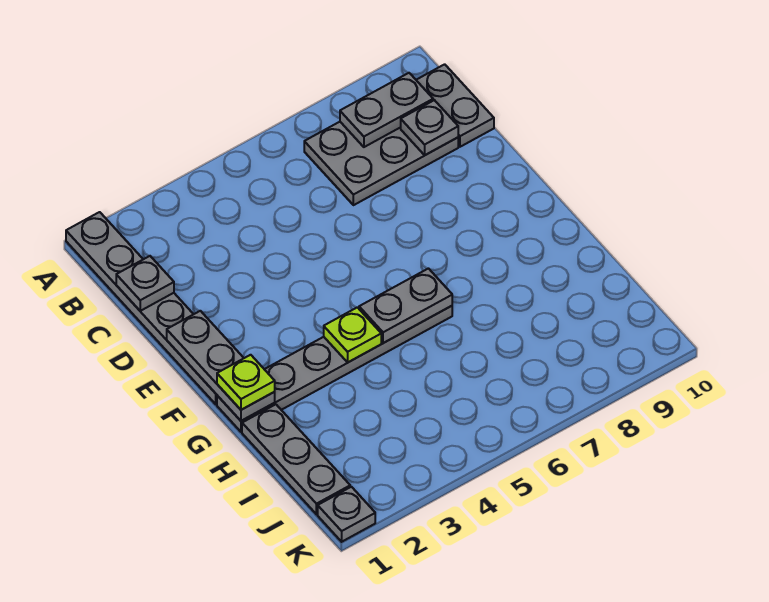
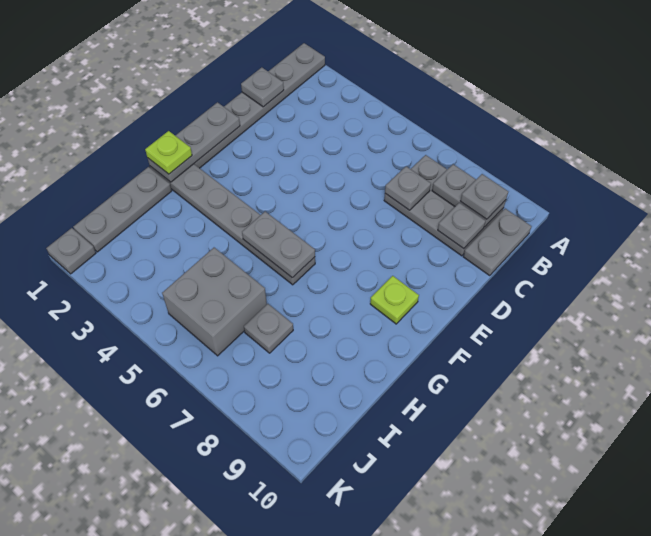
none -> grey plate B9 level 3
none -> grey plate C7 level 2
lime plate G4 level 2 -> lime plate F9 level 1
none -> grey brick I5:J6 level 1
none -> grey plate I7 level 1

